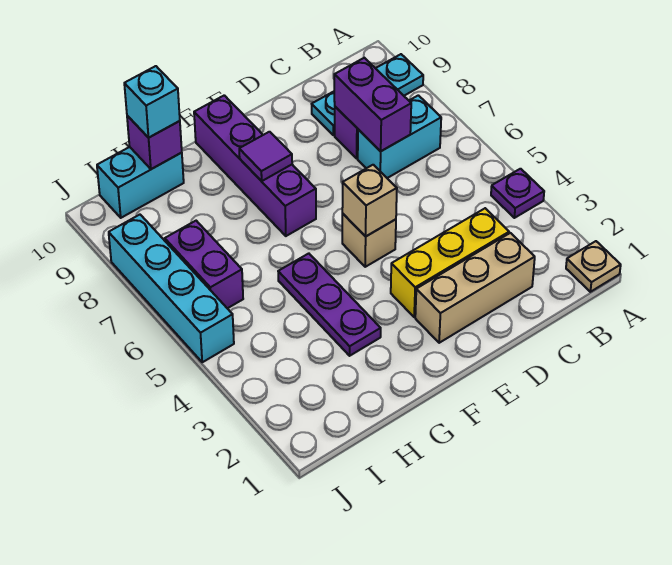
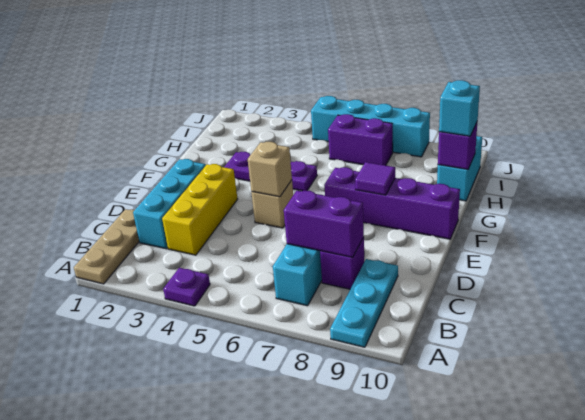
tan plate A1 level 1 -> tan plate A1:C1 level 1
tan brick C2:E2 level 1 -> cyan brick C2:E2 level 1

